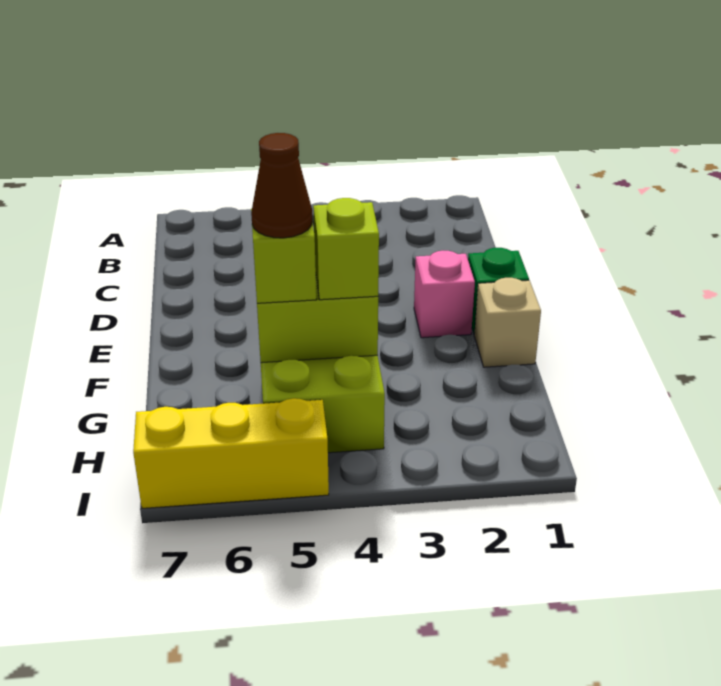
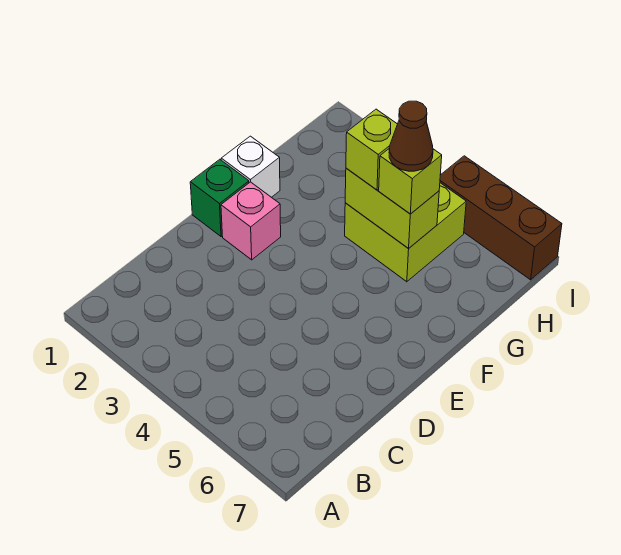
tan brick F1 level 1 -> white brick F1 level 1
yellow brick I5:I7 level 1 -> brown brick I5:I7 level 1

